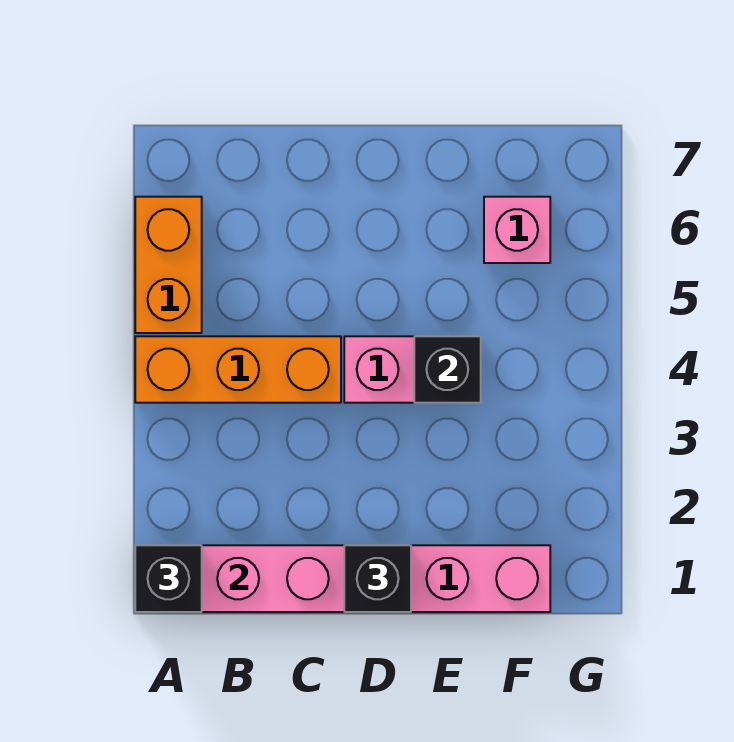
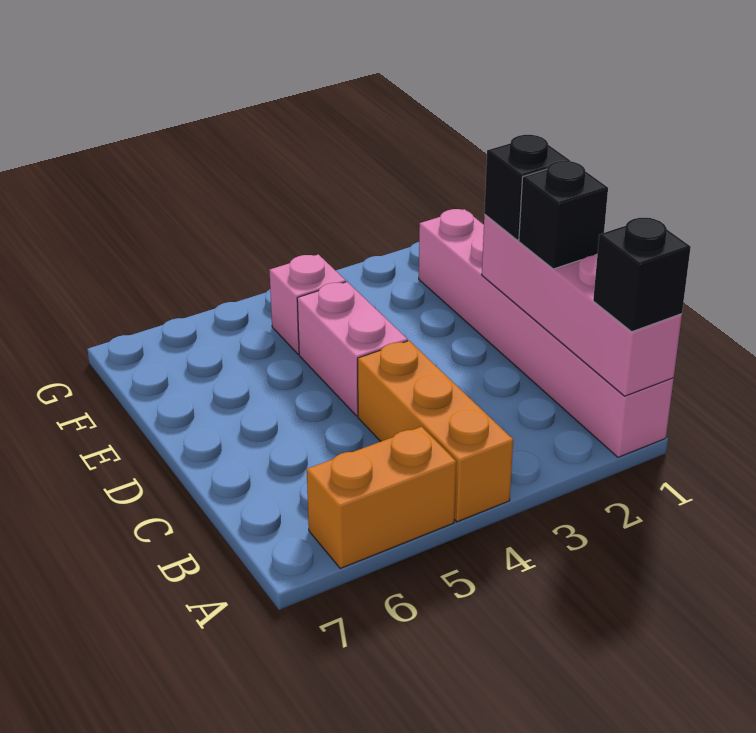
black brick E4 level 2 -> black brick C1 level 3
pink brick F6 level 1 -> pink brick F4 level 1

